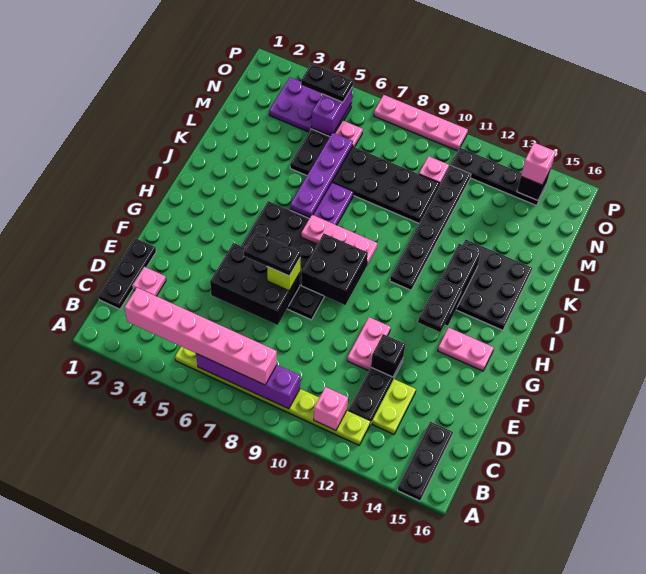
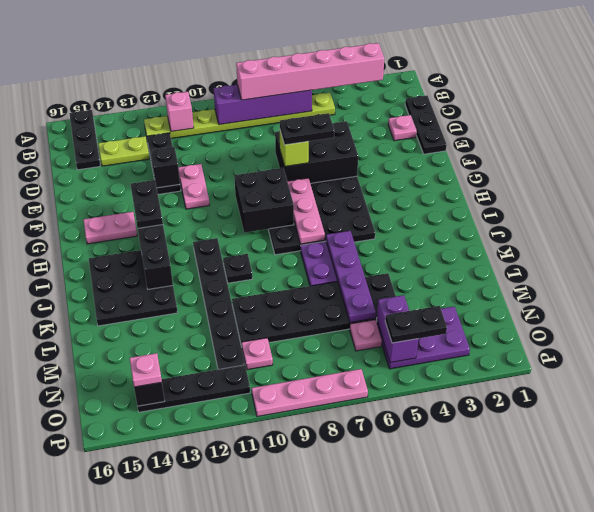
lime plate C13:D13 level 1 -> lime plate C13:C14 level 1
pink plate I7:I9 level 2 -> pink plate G7:I7 level 2
none -> black plate J10 level 1
pink brick O14 level 3 -> pink plate O14 level 3

